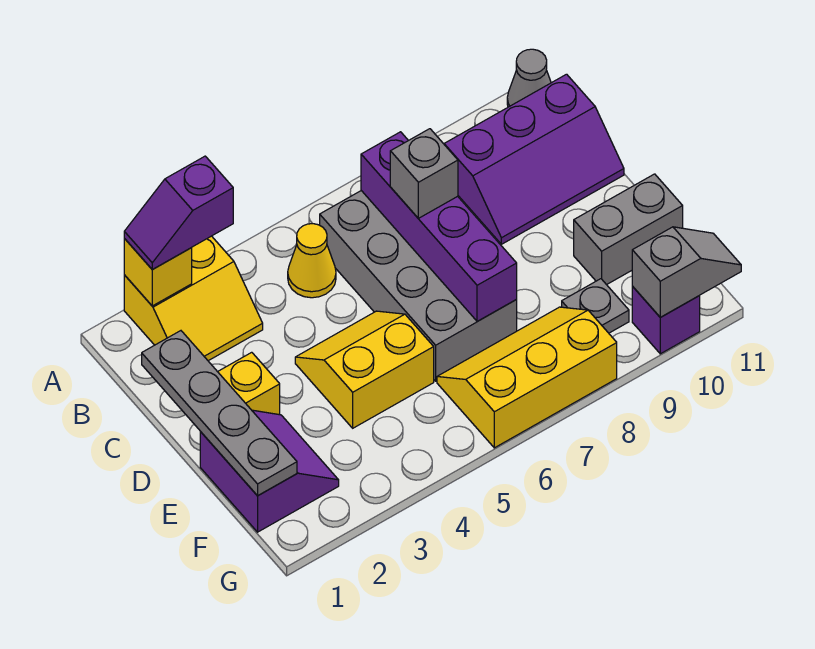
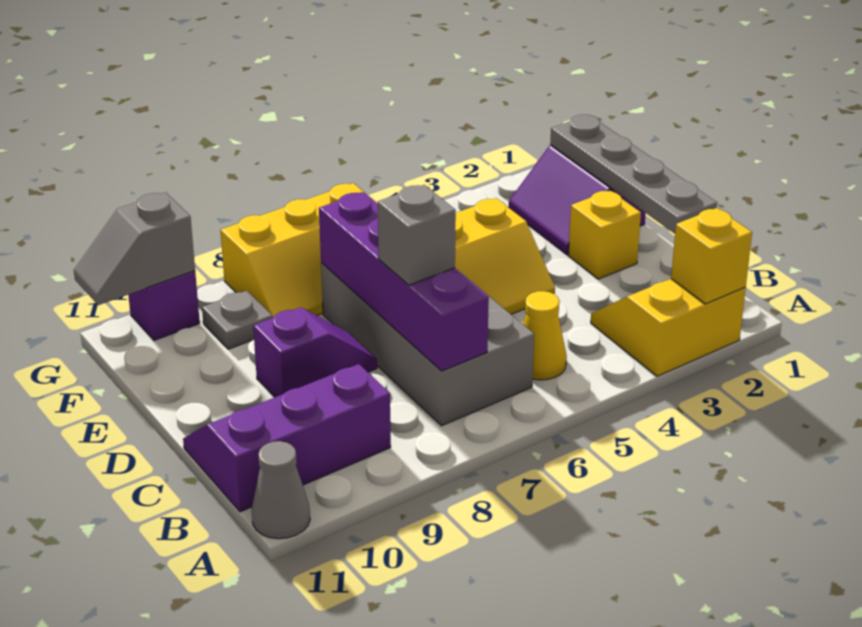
purple slope A2:A3 level 3 top 3 -> purple slope D8:D9 level 1 top 9
grey brick E10:E11 level 1 -> none

